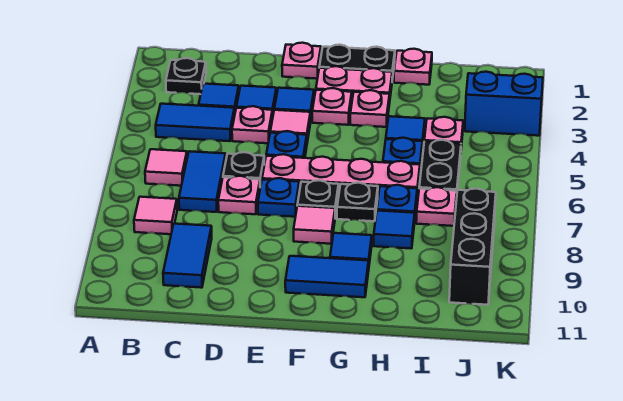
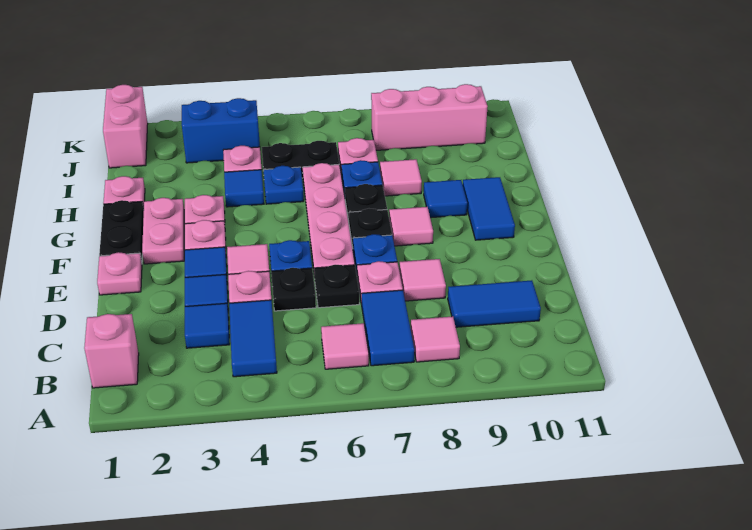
none -> pink brick B1 level 1
black plate B2 level 1 -> black plate D5 level 1
blue tile C6:C7 level 1 -> blue tile B7:C7 level 1
none -> pink tile D8 level 1
blue tile H8 level 1 -> pink tile H8 level 1
none -> pink brick J1:K1 level 1
blue brick J3:K3 level 1 -> blue brick J3:J4 level 1
black brick J8:J10 level 1 -> pink brick J8:J10 level 1

